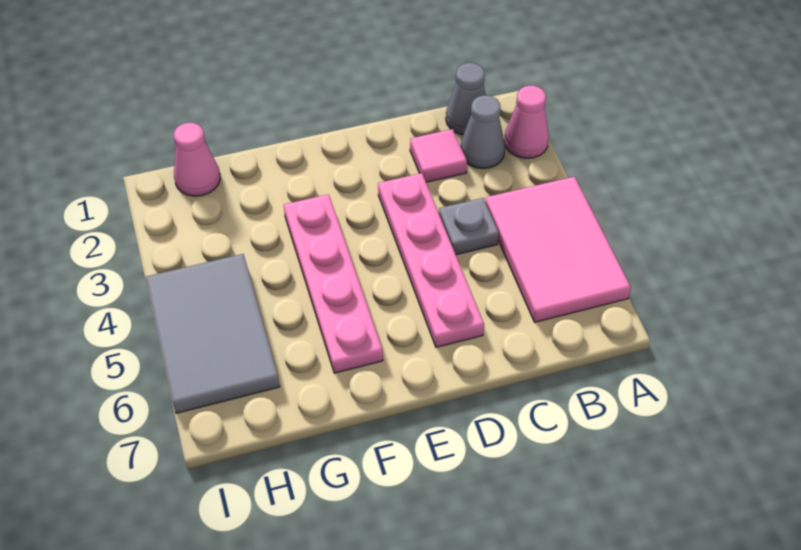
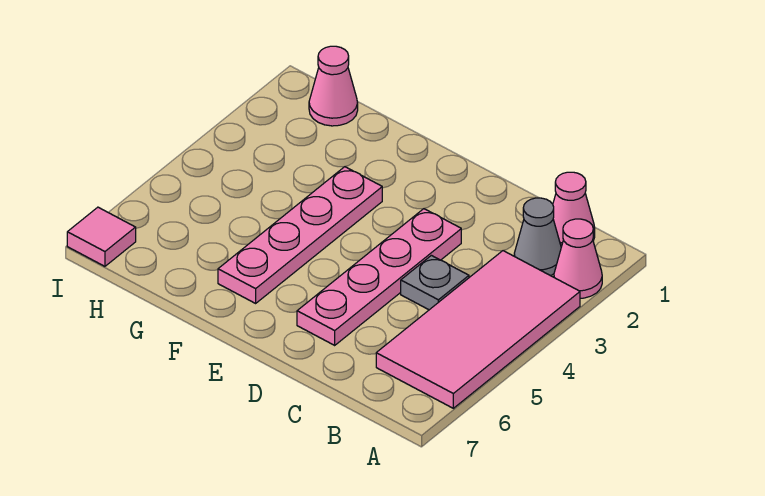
pink tile A4:B6 level 1 -> pink tile A3:B6 level 1
grey cone B1 level 1 -> pink cone B1 level 1
pink tile C2 level 1 -> pink tile I7 level 1
grey tile H4:I6 level 1 -> none

